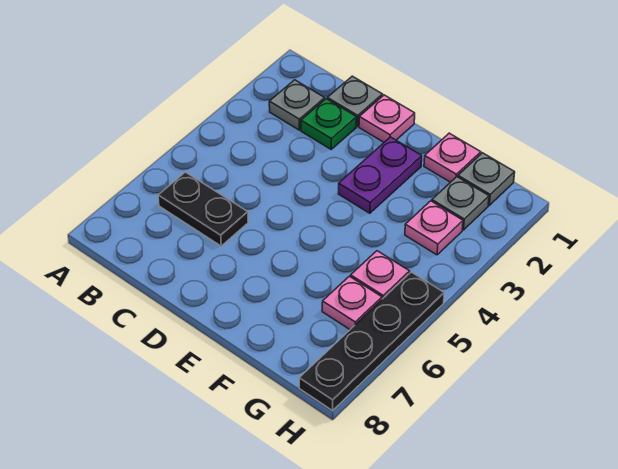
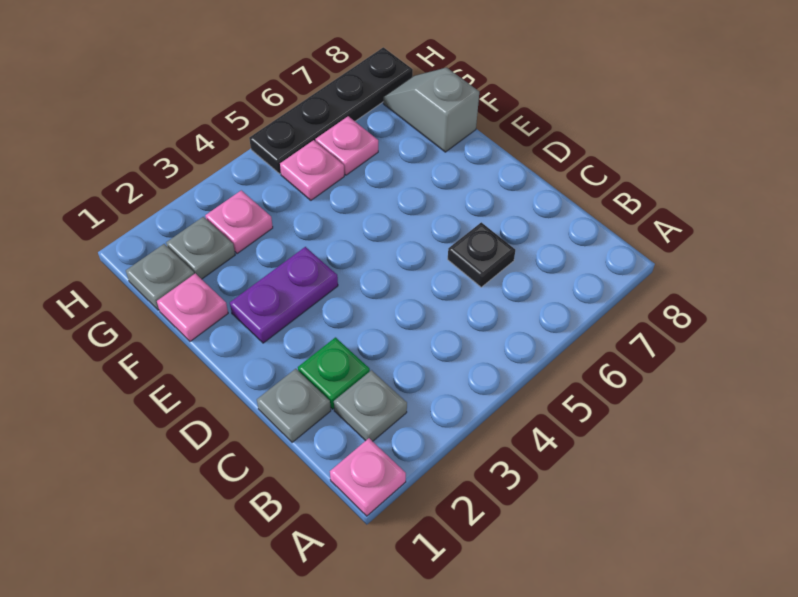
black plate B6:C6 level 1 -> black plate C6 level 1
pink plate D1 level 1 -> pink plate A1 level 1
none -> grey slope F8:G8 level 1 top F

